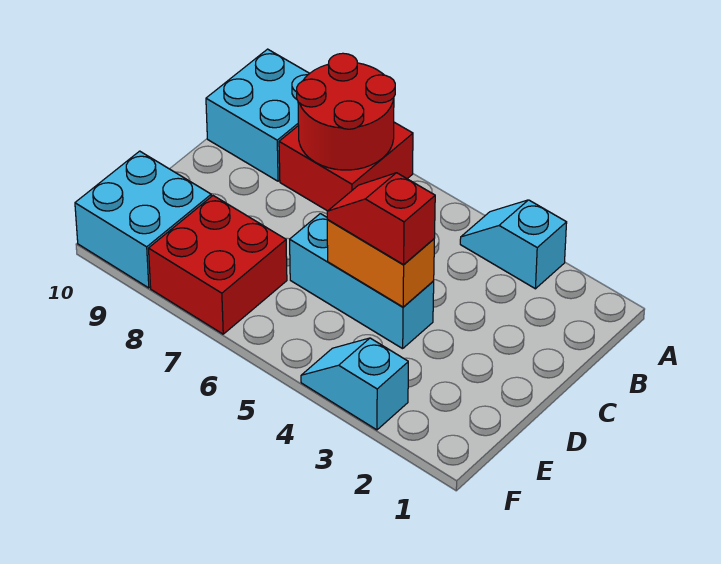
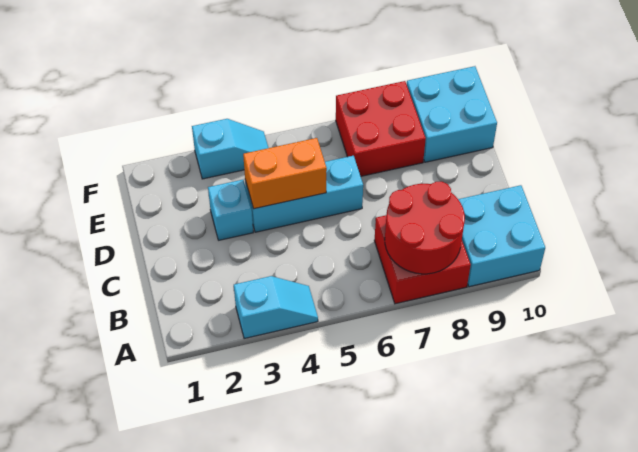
none -> cyan brick D3 level 1
red slope D4:D5 level 3 top 4 -> none

